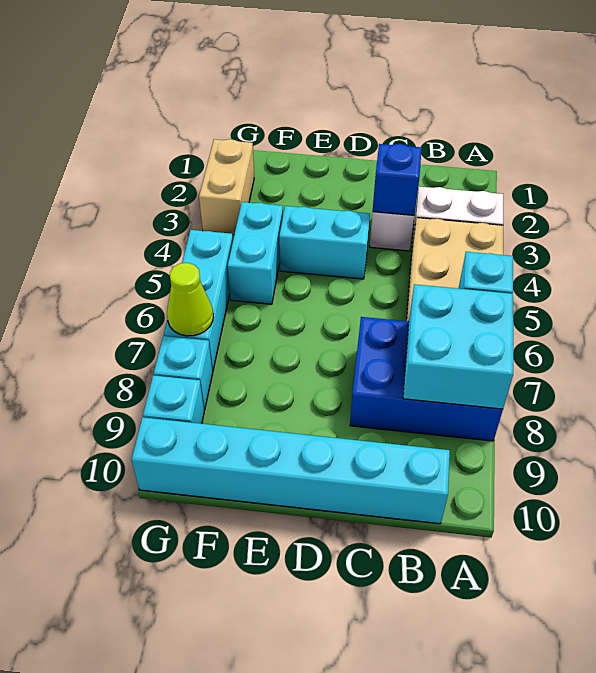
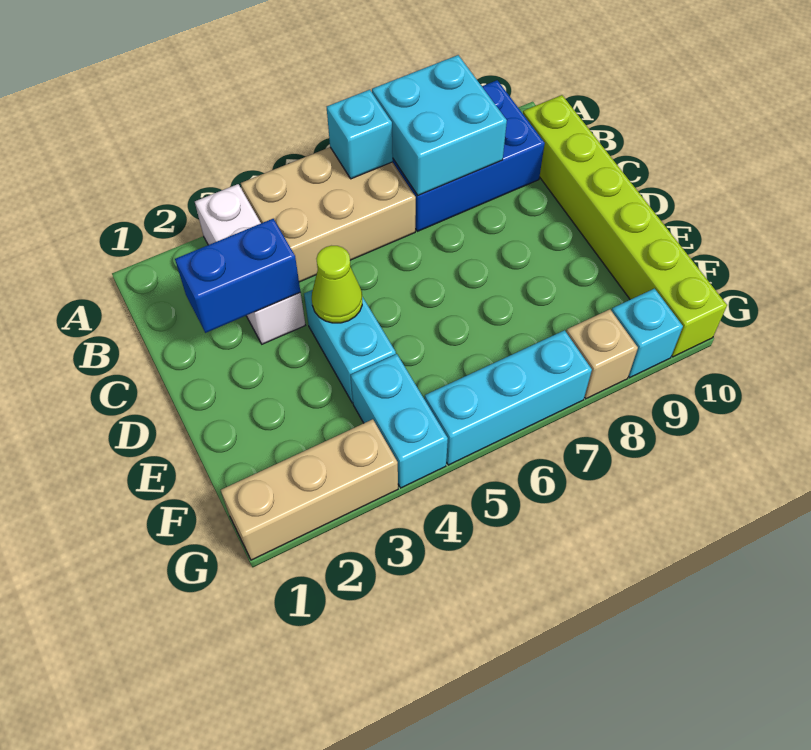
blue brick A7:C8 level 1 -> blue brick A7:B9 level 1
cyan brick B10:G10 level 1 -> lime brick B10:G10 level 1
blue brick C3 level 2 -> blue brick C2:C3 level 2
cyan brick F4:F5 level 1 -> cyan brick F4:G4 level 1
tan brick G2:G3 level 1 -> tan brick G1:G3 level 1
lime cone G7 level 2 -> lime cone D4 level 2
cyan brick G8 level 1 -> tan brick G8 level 1

